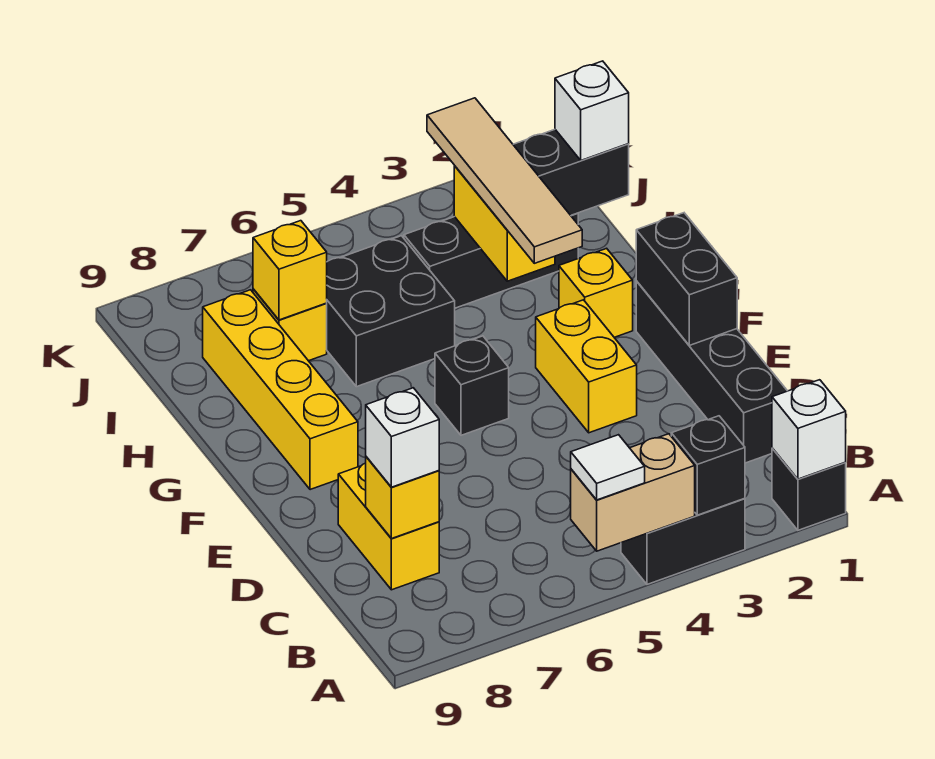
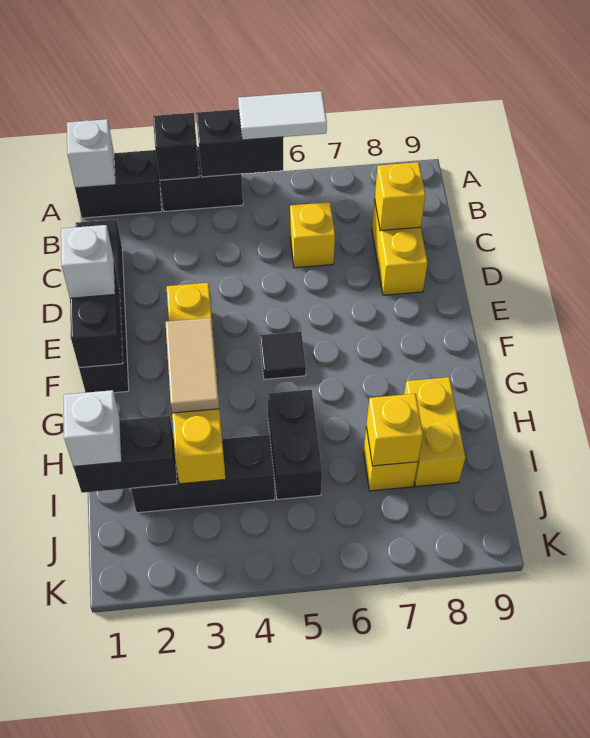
black brick A1 level 1 -> black brick A1:A2 level 1
tan brick A4:A5 level 2 -> black brick A4:A5 level 2
white tile A5 level 3 -> white tile A5:A6 level 3
white brick C8 level 3 -> white brick E1 level 3
black brick F5 level 1 -> black tile F5 level 1
yellow brick F8:I8 level 1 -> yellow brick H8:I8 level 1
yellow brick G2 level 1 -> yellow brick C6 level 1
tan tile G3:J3 level 3 -> tan tile G3:H3 level 3
black brick H5:I6 level 1 -> black brick H5:I5 level 1

